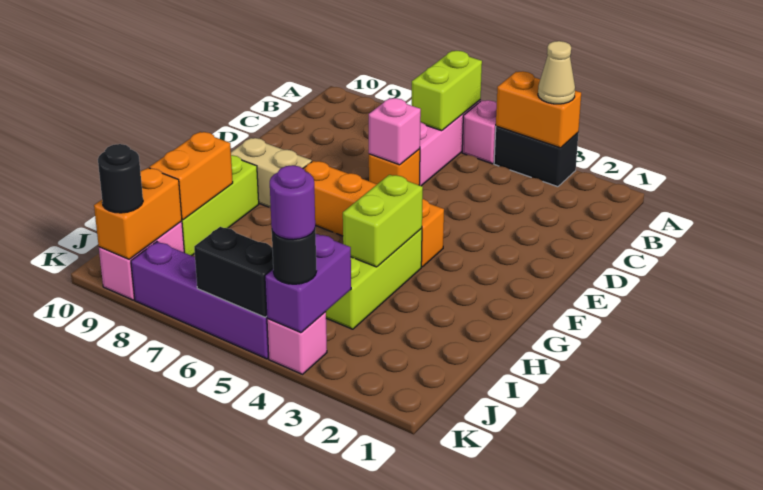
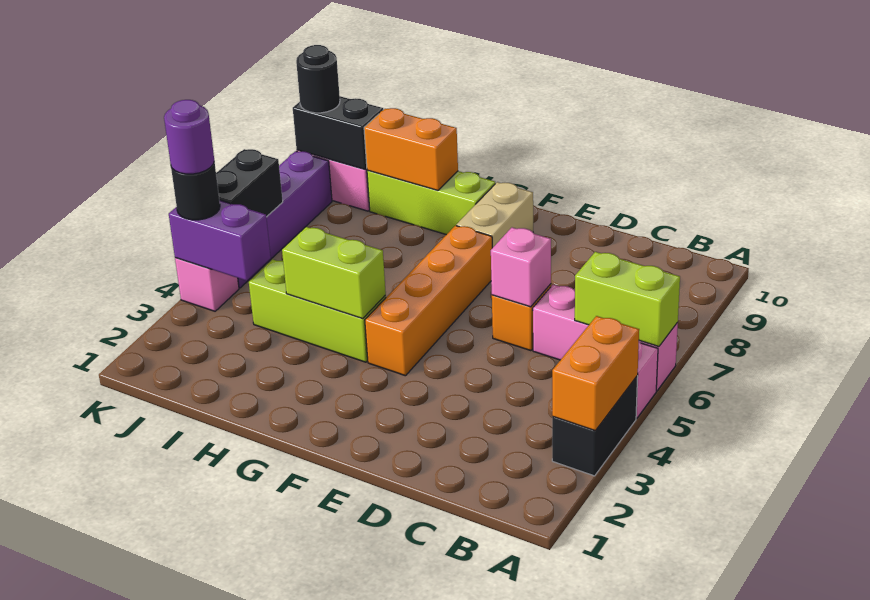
tan cone A3 level 3 -> none
orange brick J9:K9 level 2 -> black brick J9:K9 level 2

